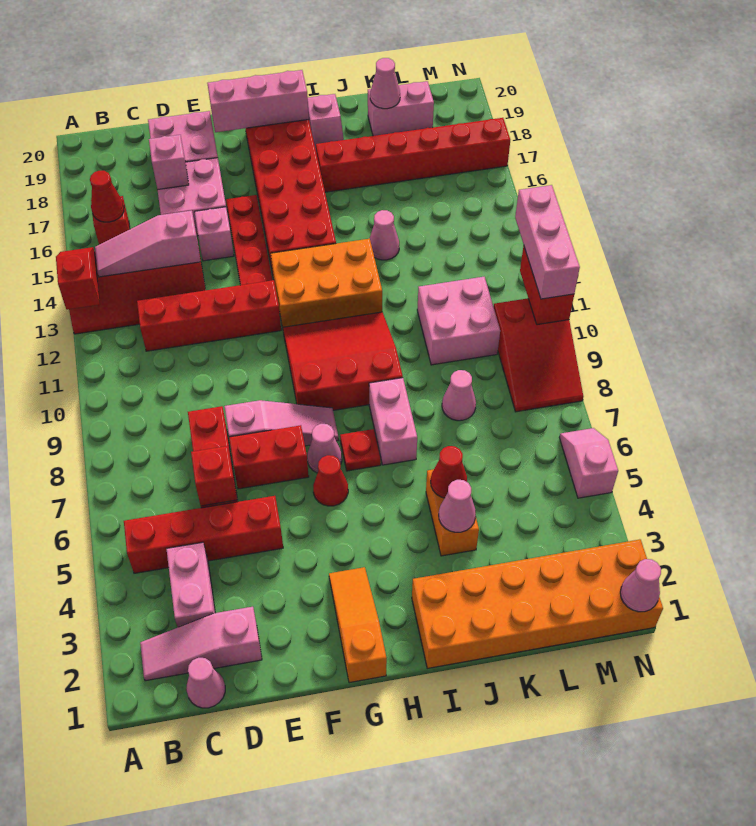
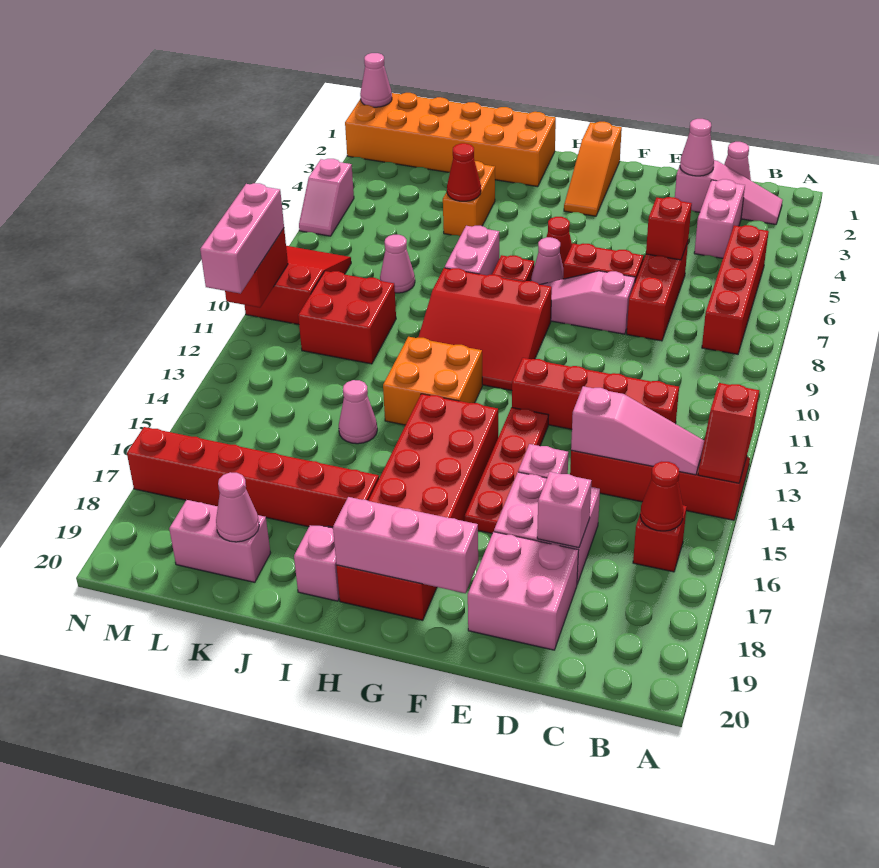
red brick B5:E5 level 1 -> red brick B5:B8 level 1
orange brick G12:I13 level 1 -> orange brick H12:I13 level 1
pink cone J4 level 2 -> pink cone D2 level 2
pink brick K10:L11 level 1 -> red brick K10:L11 level 1

